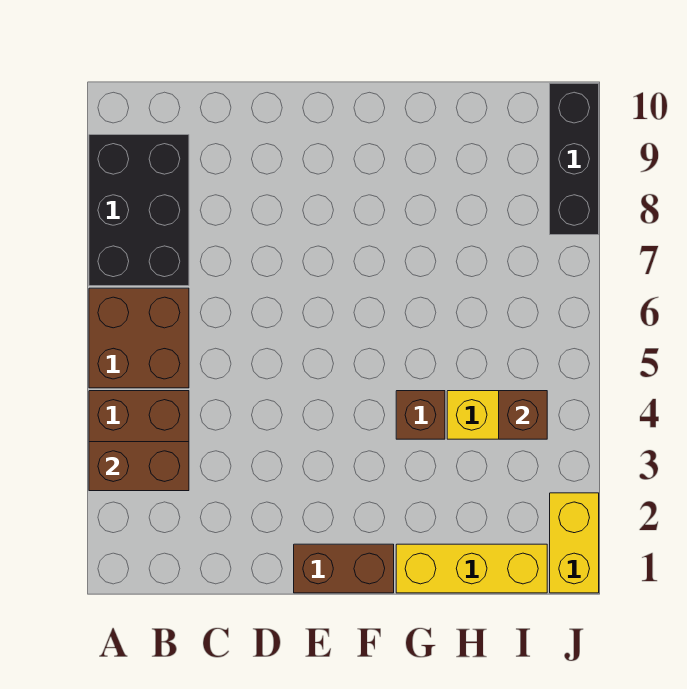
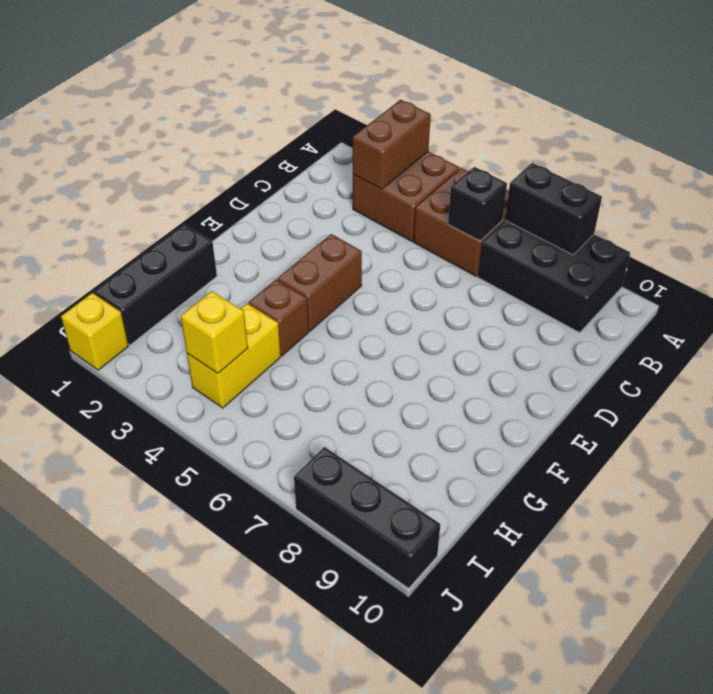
none -> black brick A7:A8 level 2
none -> black brick B6 level 2
brown brick E1:F1 level 1 -> brown brick E4:F4 level 1
yellow brick G1:I1 level 1 -> black brick G1:I1 level 1
brown brick I4 level 2 -> yellow brick I4 level 2
yellow brick J1:J2 level 1 -> yellow brick J1 level 1

